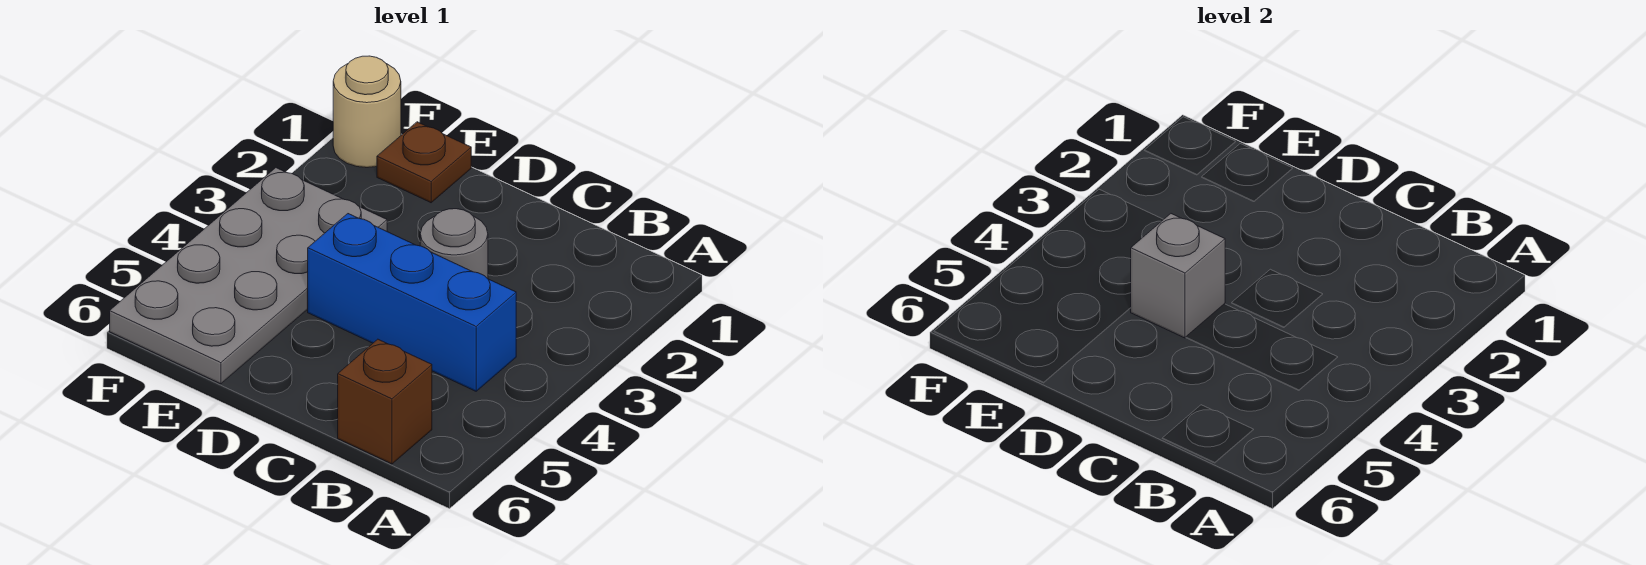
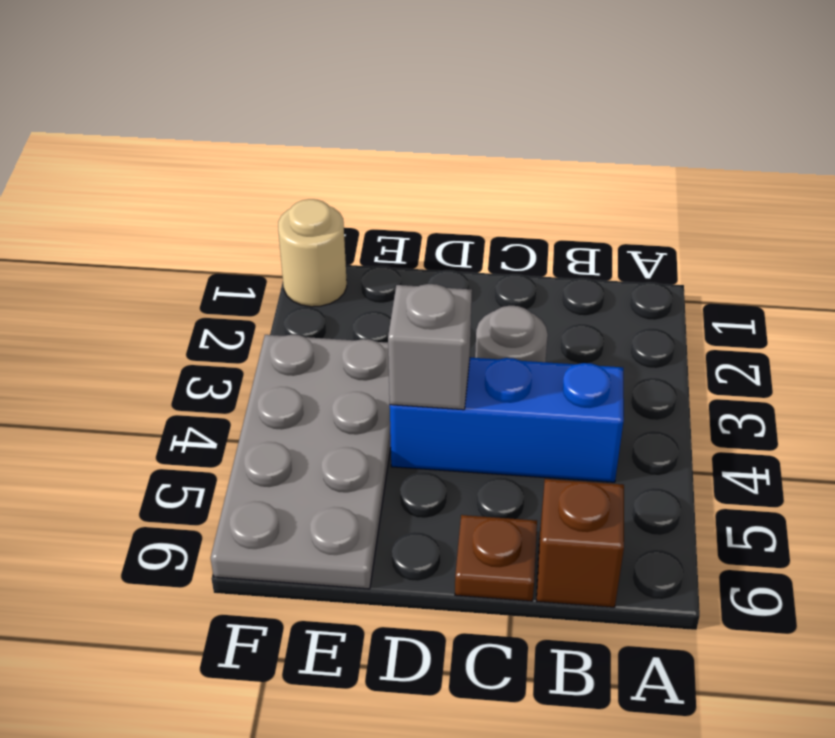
brown plate E1 level 1 -> brown plate C6 level 1

